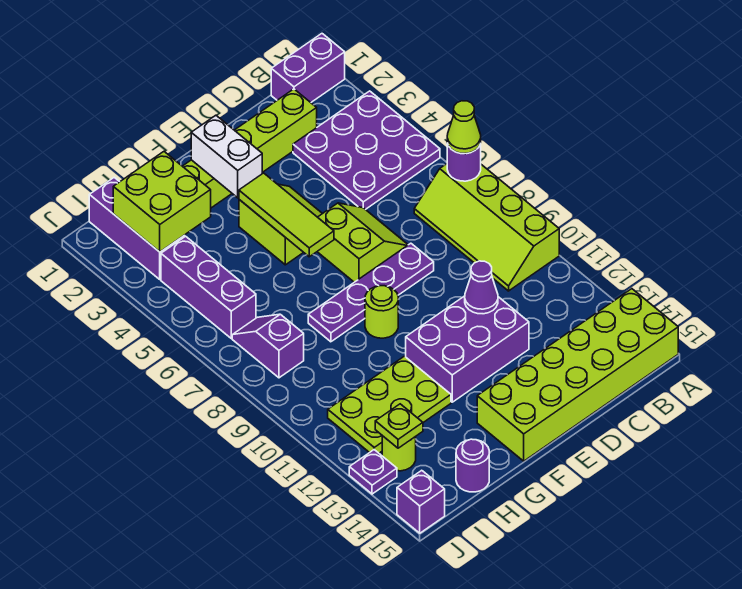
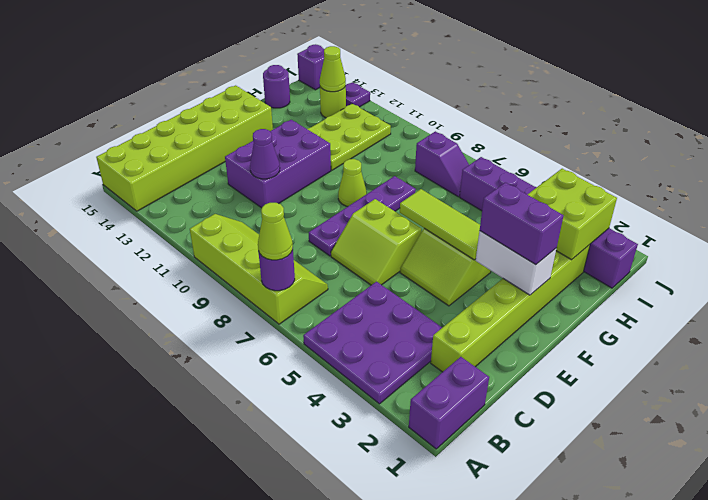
none -> purple brick F2:F3 level 3
lime round brick F9 level 1 -> lime cone F9 level 1
lime plate I13 level 2 -> lime cone I13 level 2

